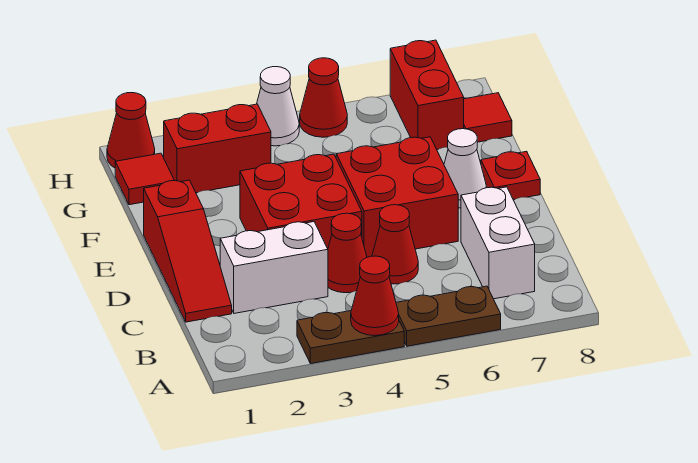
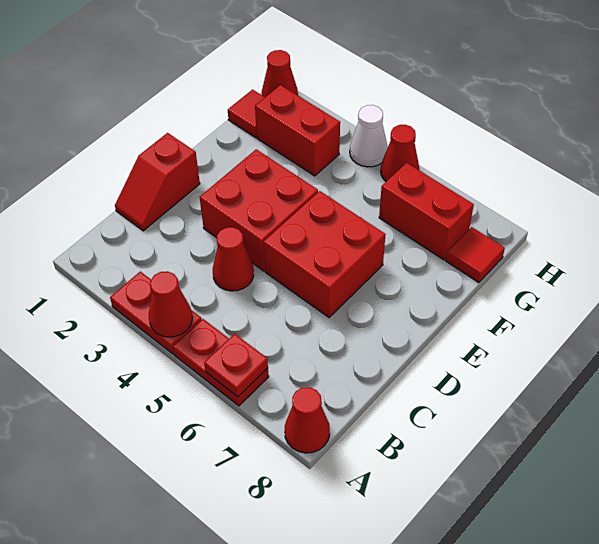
brown plate A3:A4 level 1 -> red plate A3:A4 level 1
brown plate A5:A6 level 1 -> red plate A5:A6 level 1
white brick B7:C7 level 1 -> none
red slope C1:E1 level 1 top E -> red slope C1:D1 level 1 top D
white brick C2:C3 level 1 -> none
red cone C5 level 1 -> red cone A8 level 1
white cone E7 level 1 -> none
red plate E8 level 1 -> red plate A6 level 2
red brick G7:H7 level 1 -> red brick G6:G7 level 1

